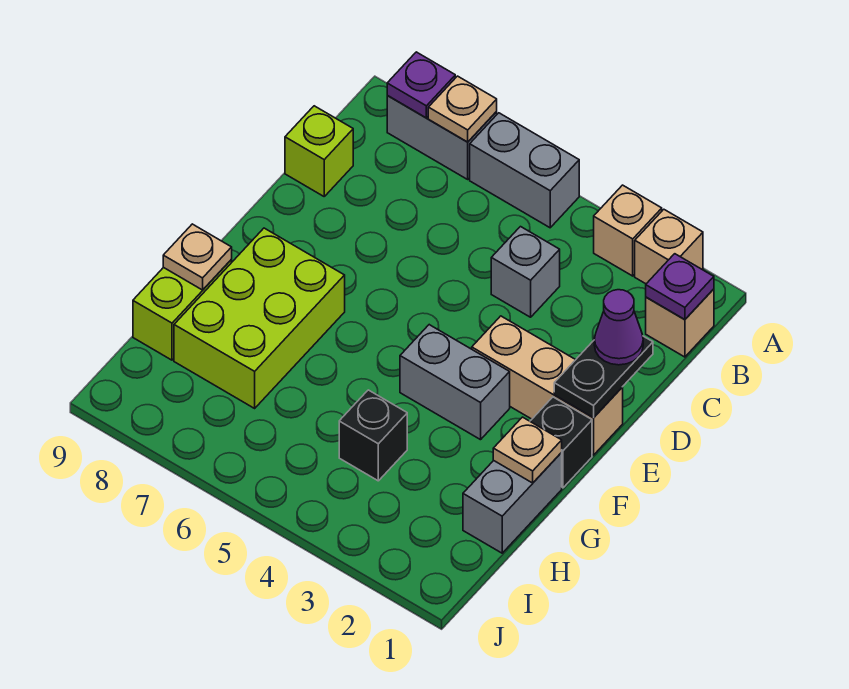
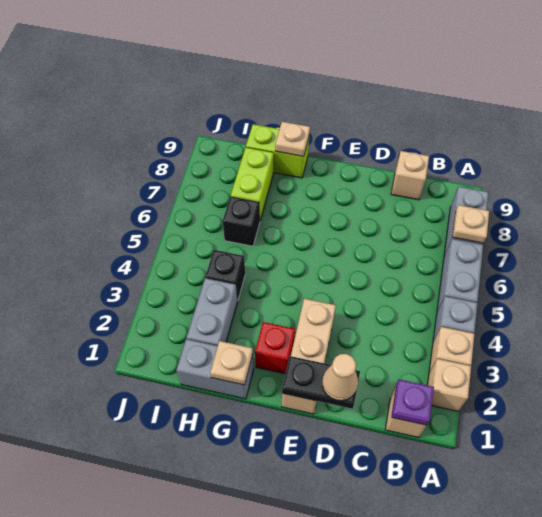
purple plate A8 level 2 -> none
grey brick C4 level 1 -> grey brick A4 level 1
lime brick C9 level 1 -> tan brick C9 level 1
purple cone D1 level 3 -> tan cone D1 level 3
black brick F1 level 1 -> black brick H6 level 1
none -> red brick F2 level 1
grey brick F3:F4 level 1 -> grey brick H2:H3 level 1
lime brick F7:H8 level 1 -> lime brick H7:H8 level 1

